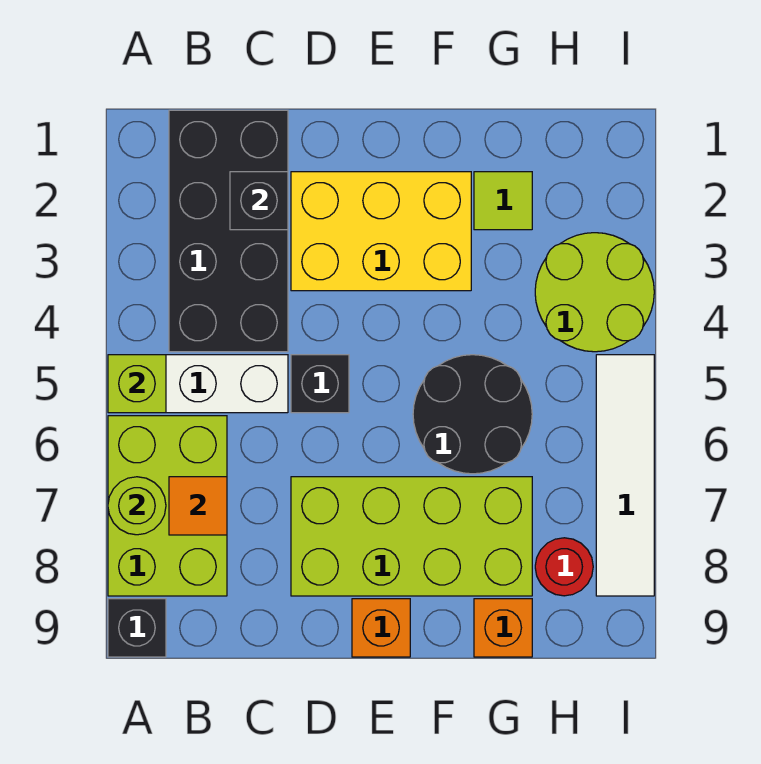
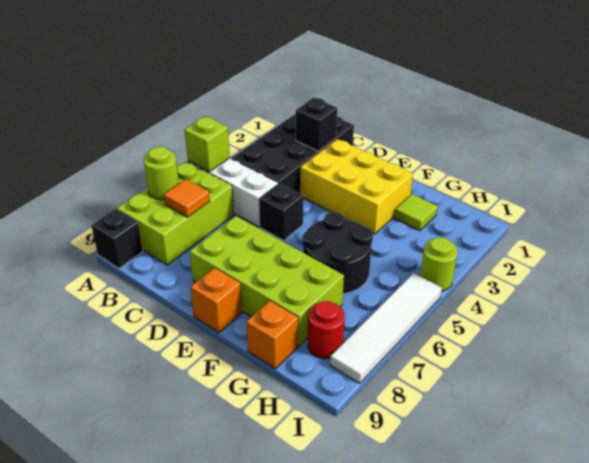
lime round brick H3:I4 level 1 -> lime round brick I4 level 1

